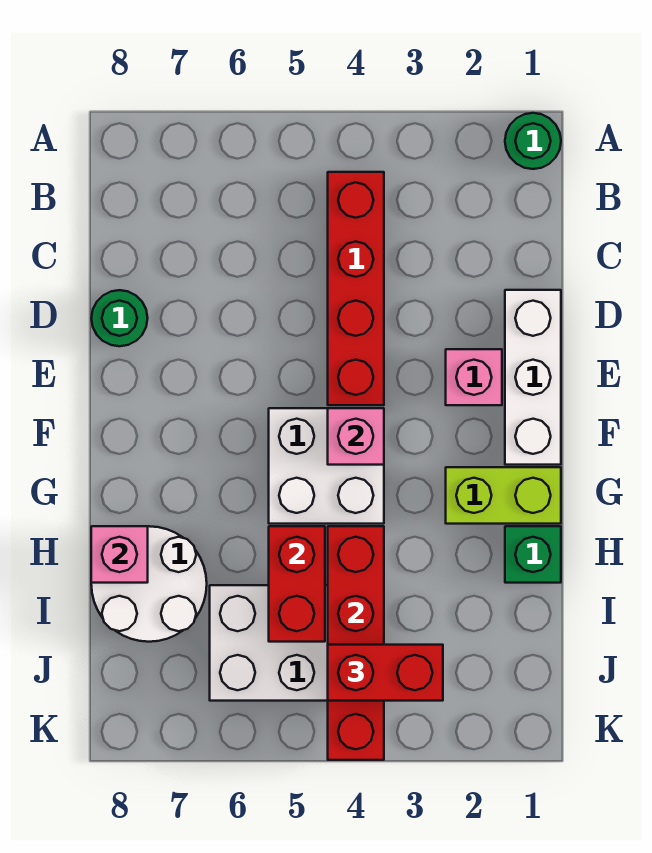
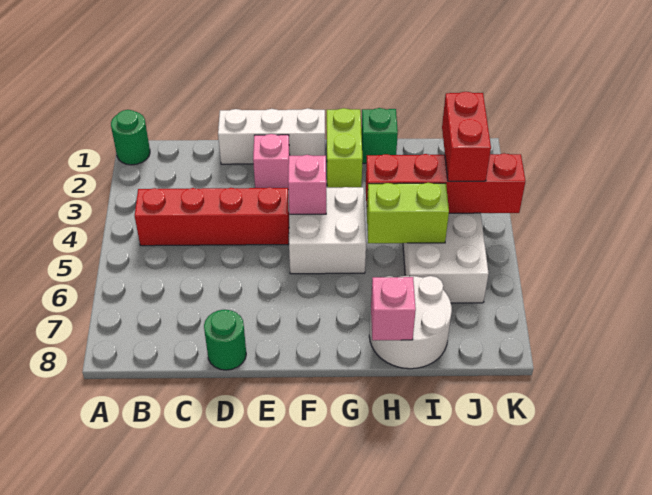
red brick H5:I5 level 2 -> lime brick H5:I5 level 2

